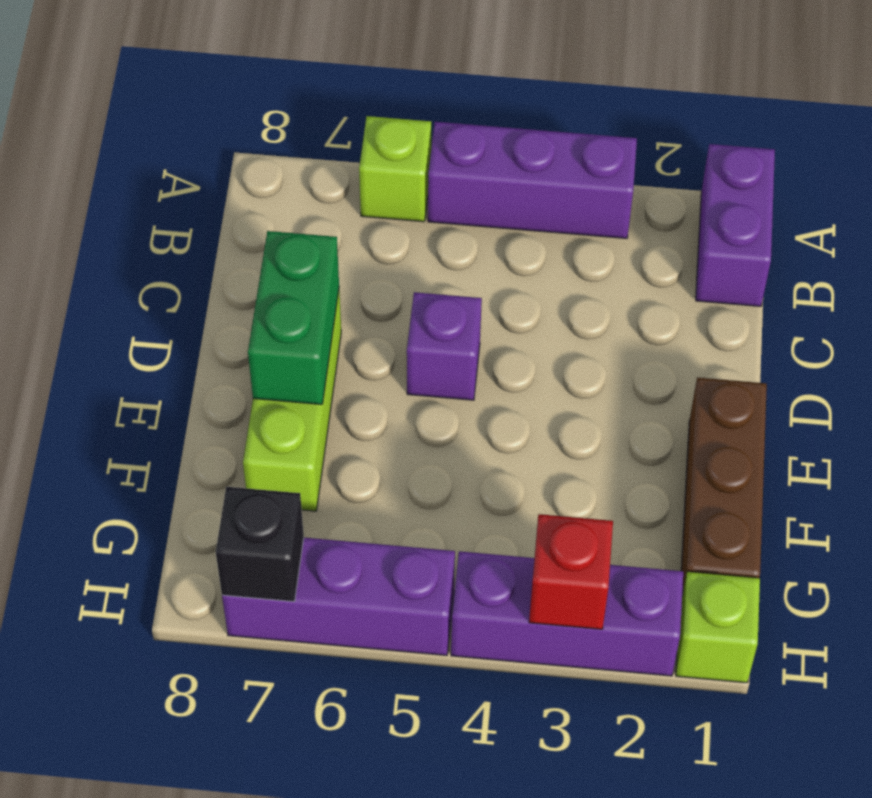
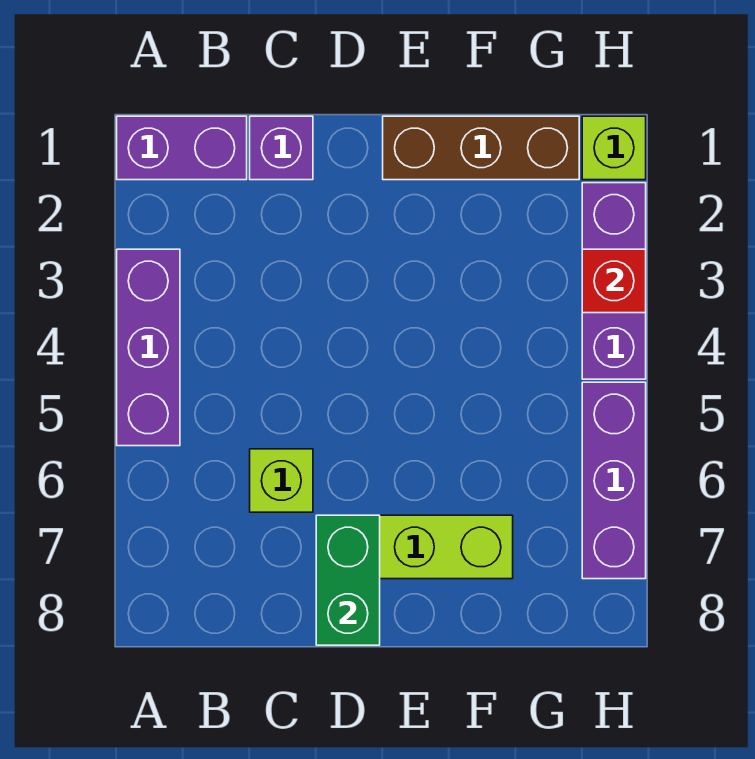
lime brick A6 level 1 -> lime brick C6 level 1
purple brick D5 level 1 -> purple brick C1 level 1
green brick D7:E7 level 2 -> green brick D7:D8 level 2
black brick H7 level 2 -> none

